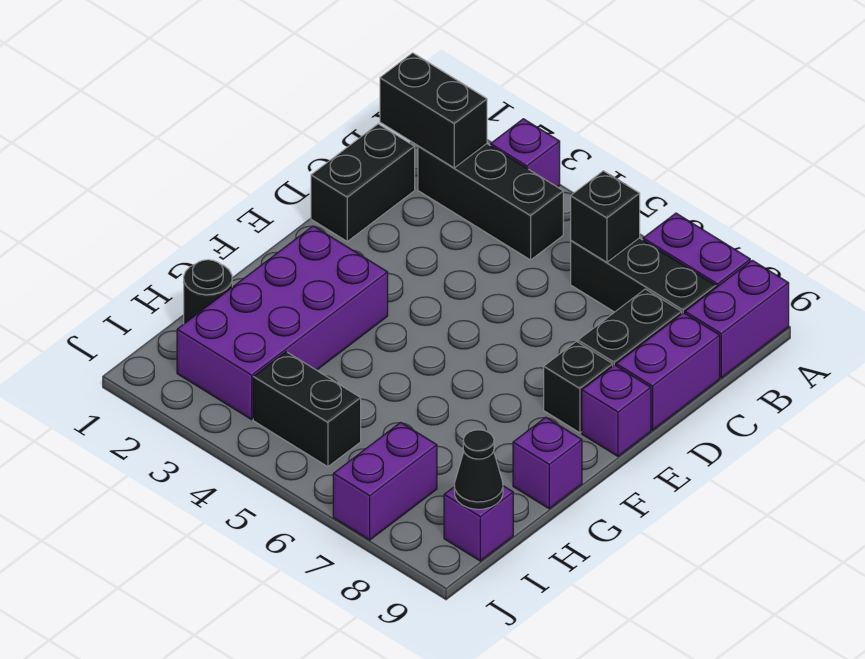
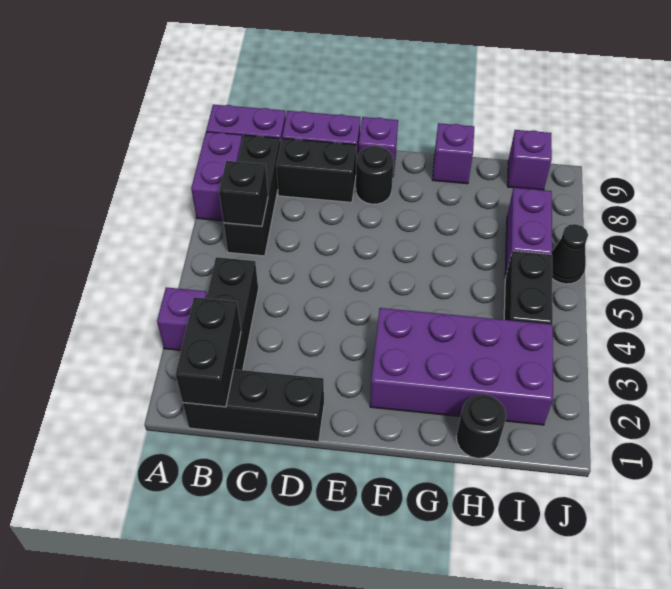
black brick C1:D1 level 1 -> black brick B1:D1 level 1
black brick E8 level 1 -> black round brick E8 level 1
purple brick I7:J7 level 1 -> purple brick I6:I7 level 1
black cone I9 level 2 -> black cone J6 level 1

